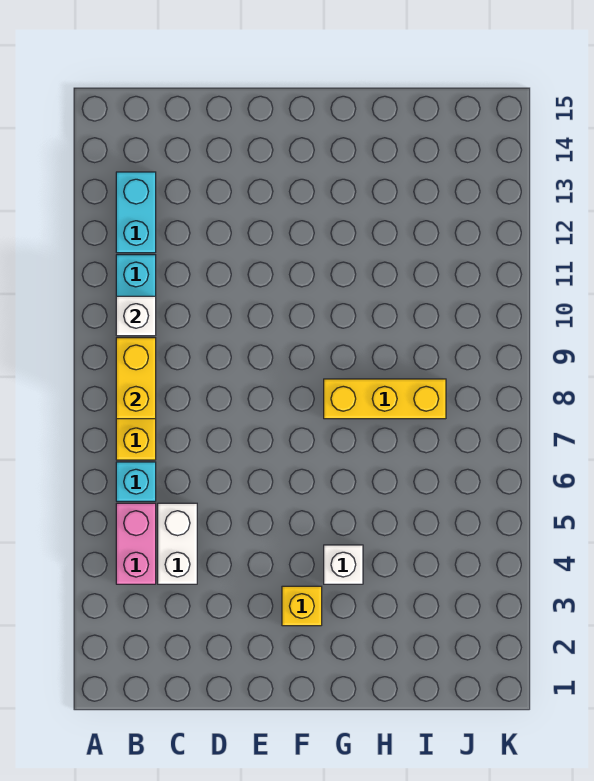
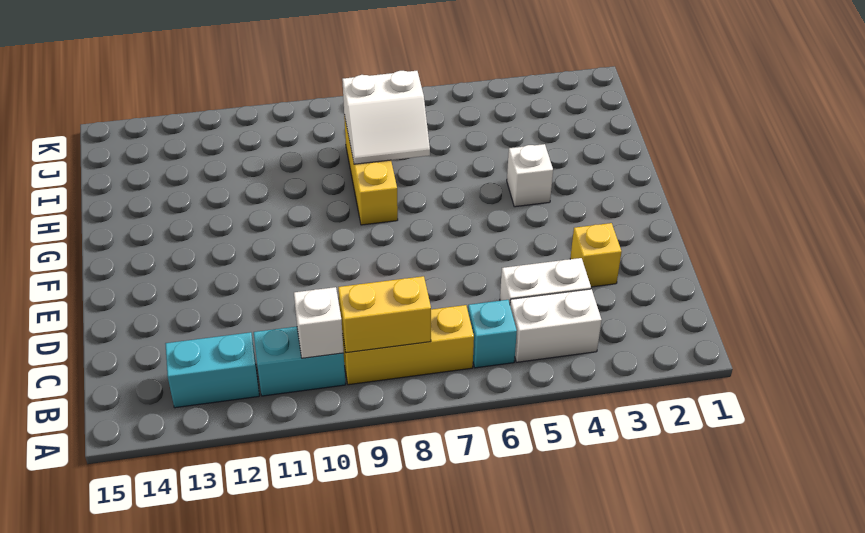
pink brick B4:B5 level 1 -> white brick B4:B5 level 1
yellow brick F3 level 1 -> yellow brick D3 level 1
none -> white slope H7:I8 level 2 top I

